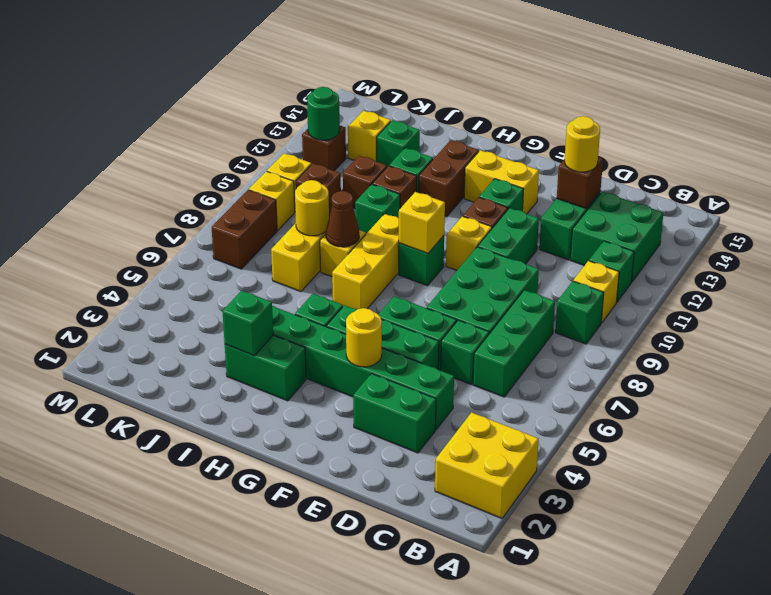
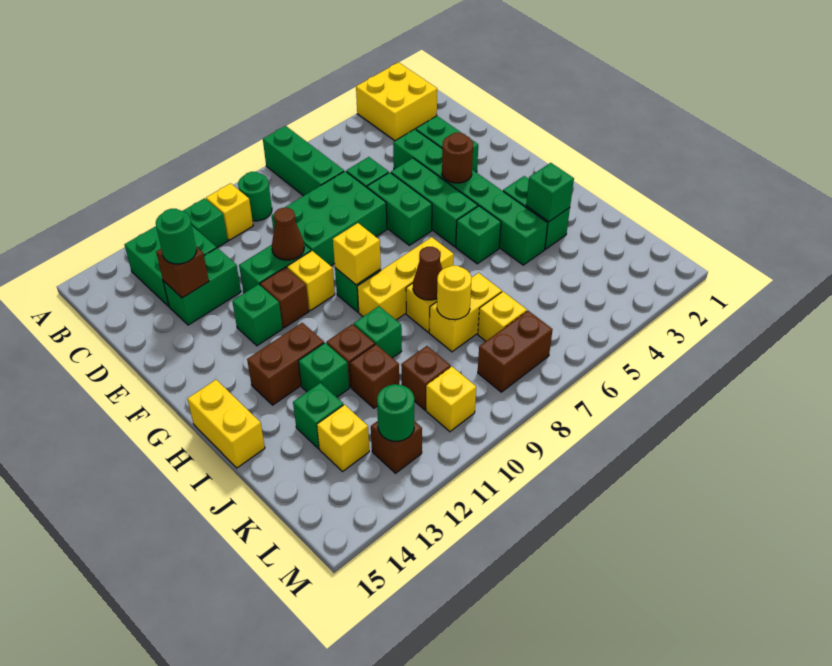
green brick B9 level 1 -> green round brick B9 level 1
green brick C6:C8 level 1 -> green brick A7:C7 level 1
yellow round brick D13 level 3 -> green round brick D13 level 3
none -> brown cone E10 level 2
yellow round brick F4 level 2 -> brown round brick F4 level 2
yellow brick F13:G13 level 1 -> yellow brick H15:I15 level 1
yellow brick L9 level 1 -> yellow brick K7 level 1

